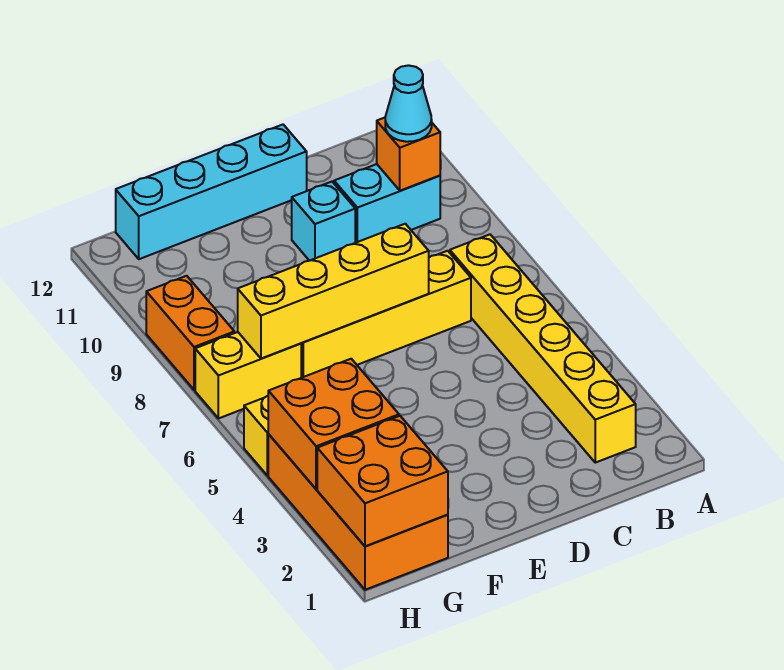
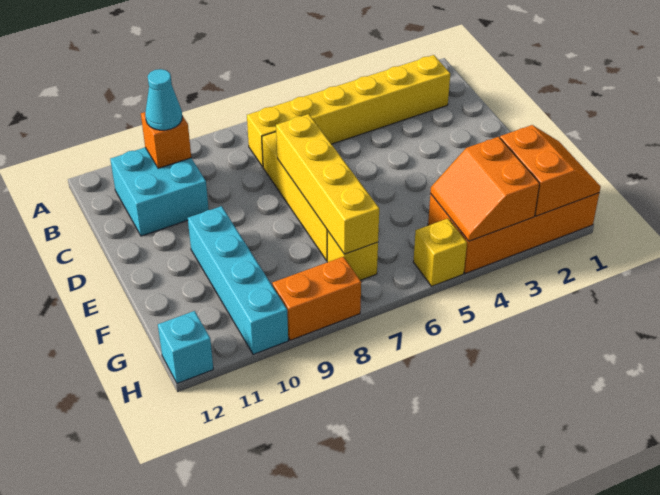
cyan brick B10:C10 level 1 -> cyan brick B10:C11 level 1
cyan brick D10 level 1 -> cyan brick H12 level 1
cyan brick D12:G12 level 1 -> cyan brick E10:H10 level 1
orange brick G1:H2 level 2 -> orange slope G1:H2 level 2 top 2
orange brick G3:H4 level 2 -> orange slope G3:H4 level 2 top 3
yellow brick G7:H7 level 1 -> yellow brick G7 level 1

